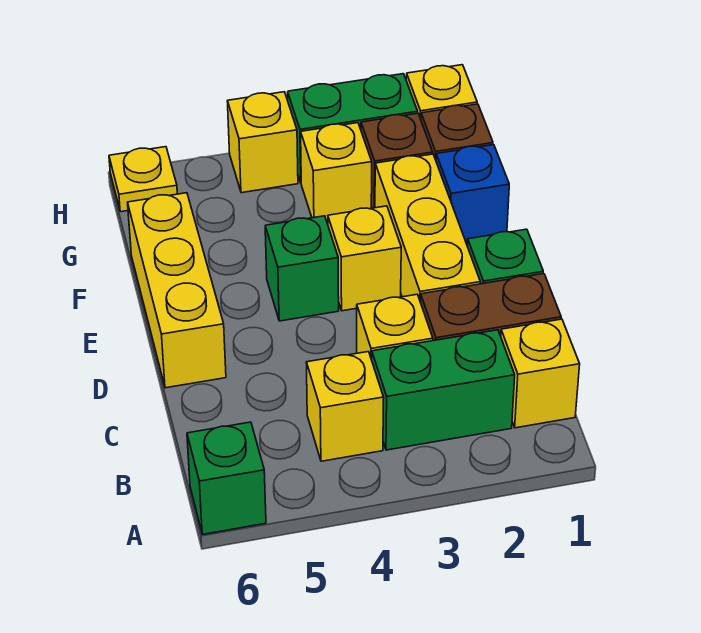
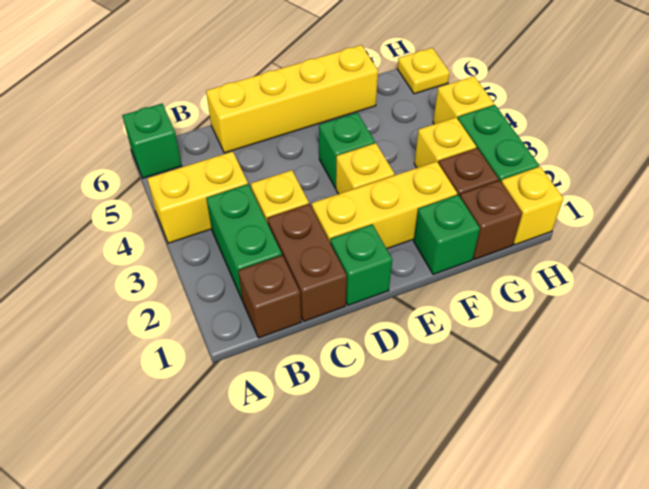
yellow brick B1 level 1 -> brown brick B1 level 1
yellow brick B4 level 1 -> yellow brick A4:B4 level 1
yellow brick D6:F6 level 1 -> yellow brick C6:F6 level 1
blue brick F1 level 1 -> green brick F1 level 1

